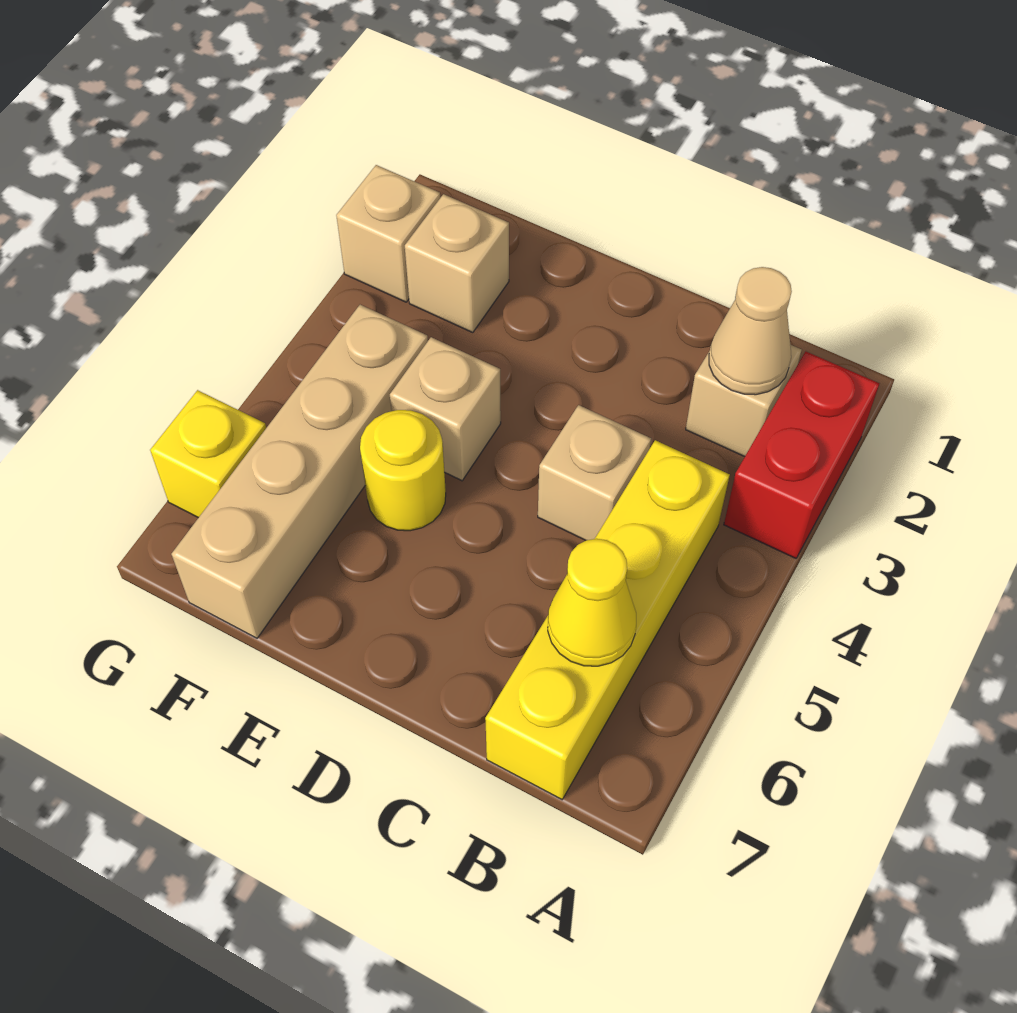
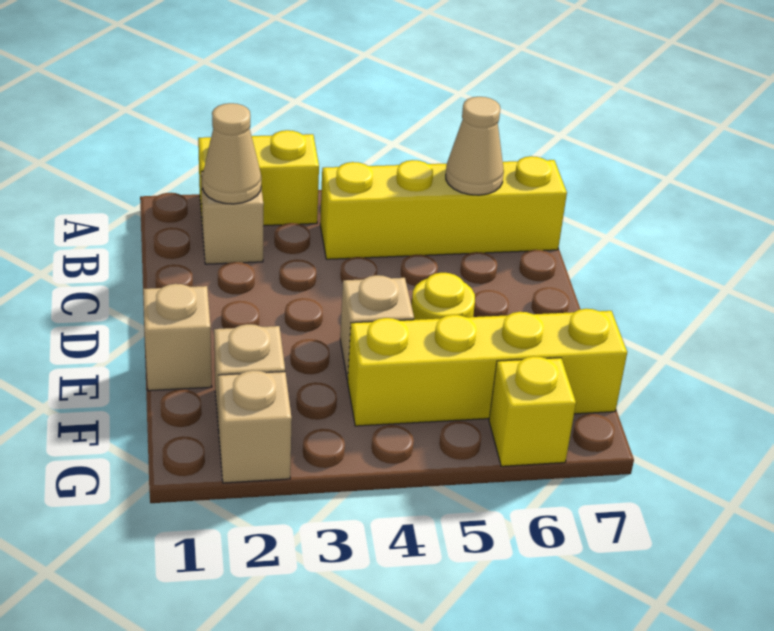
red brick A2:A3 level 1 -> yellow brick A2:A3 level 1
yellow cone B6 level 2 -> tan cone B6 level 2
tan brick C4 level 1 -> tan brick E1 level 1
tan brick F4:F7 level 1 -> yellow brick F4:F7 level 1

